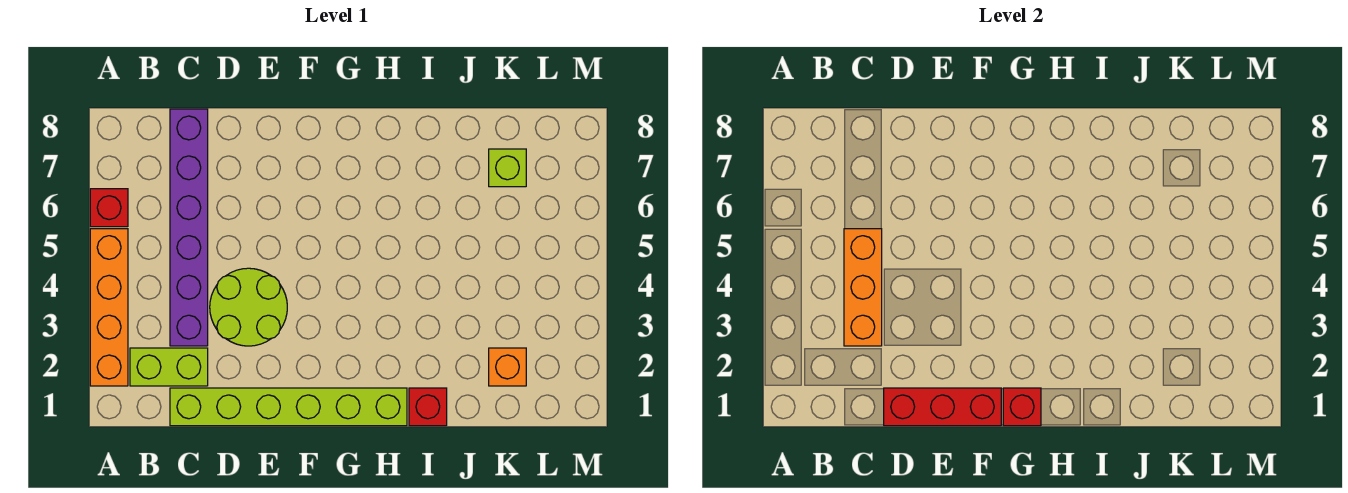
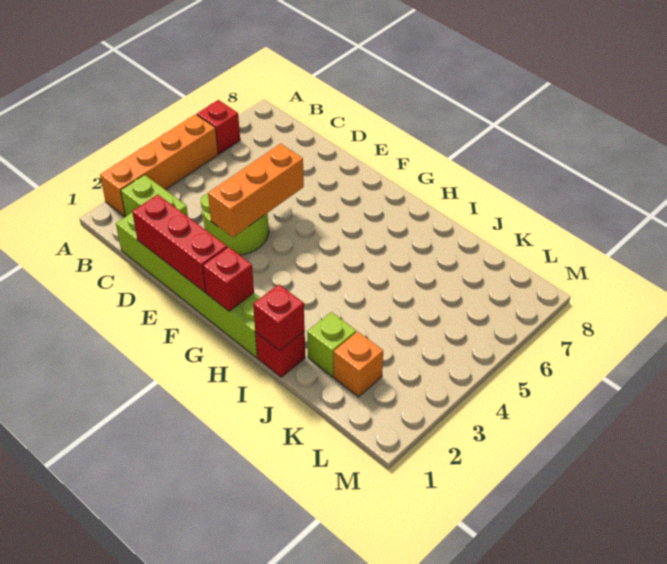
purple brick C3:C8 level 1 -> none
orange brick C3:C5 level 2 -> orange brick E3:E5 level 2
none -> red brick I1 level 2
lime brick K7 level 1 -> lime brick J2 level 1

